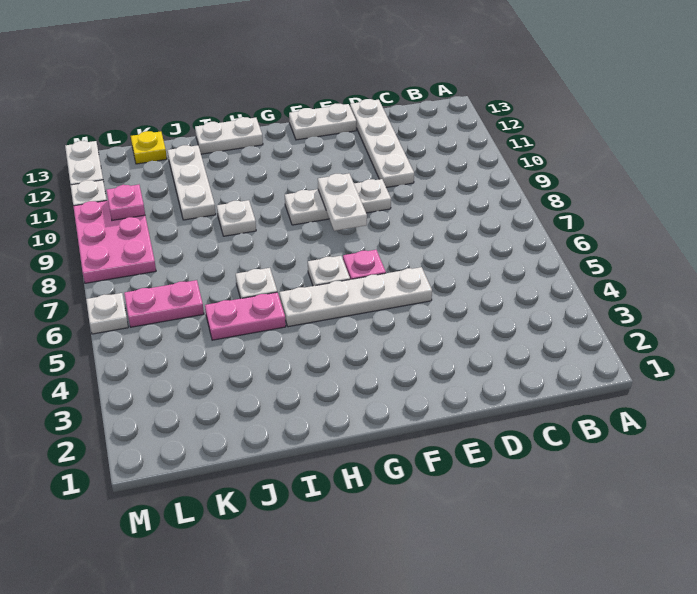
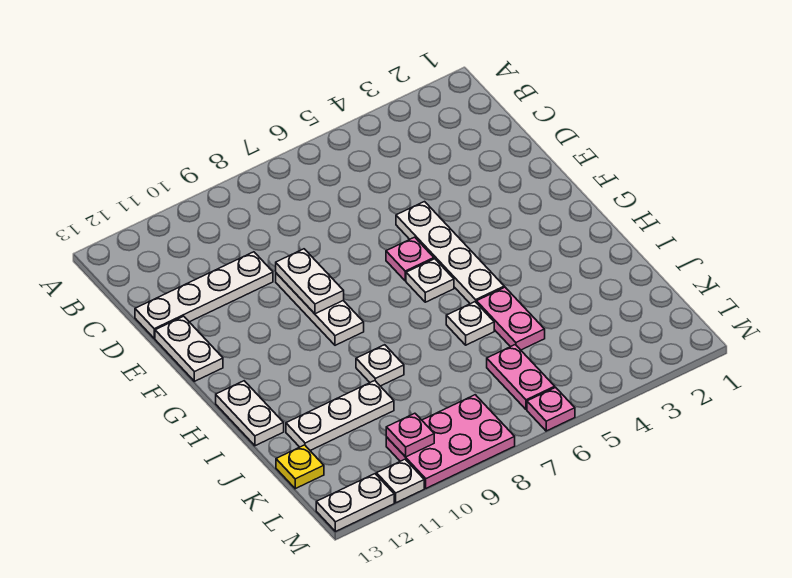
white plate F8:F9 level 2 -> white plate E9:F9 level 2
white plate M6 level 1 -> pink plate M6 level 1

